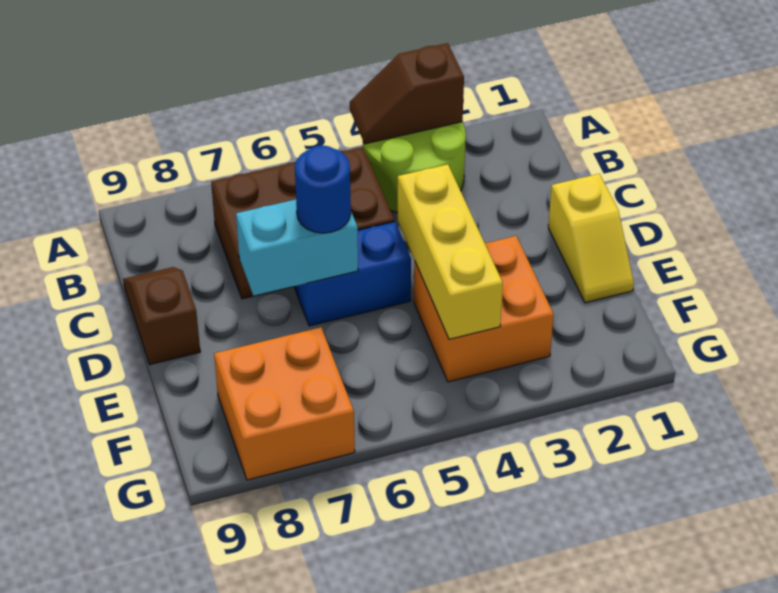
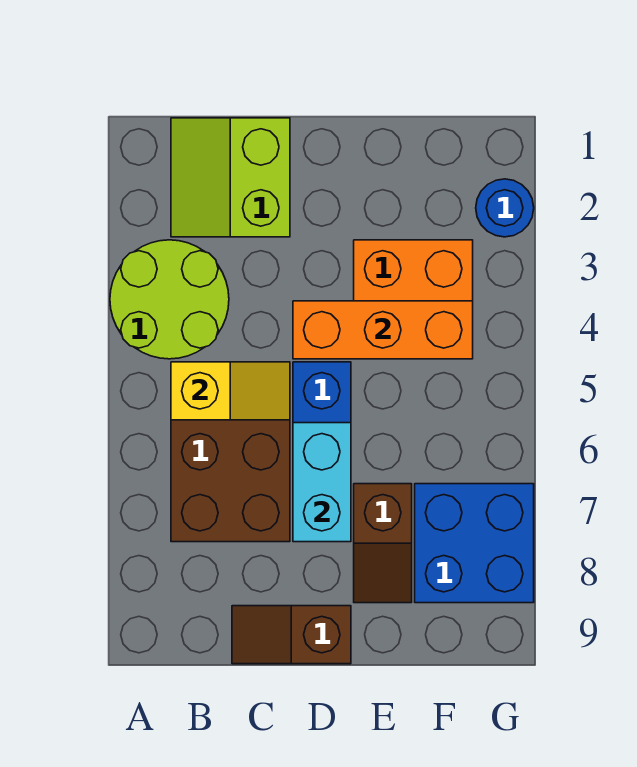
brown slope A3:A4 level 2 top 3 -> brown slope E7:E8 level 1 top 7
none -> lime slope B1:C2 level 1 top C
yellow slope D1:E1 level 1 top D -> yellow slope B5:C5 level 2 top B
yellow brick D4:F4 level 2 -> orange brick D4:F4 level 2
blue round brick D6 level 3 -> blue round brick G2 level 1
orange brick F7:G8 level 1 -> blue brick F7:G8 level 1

